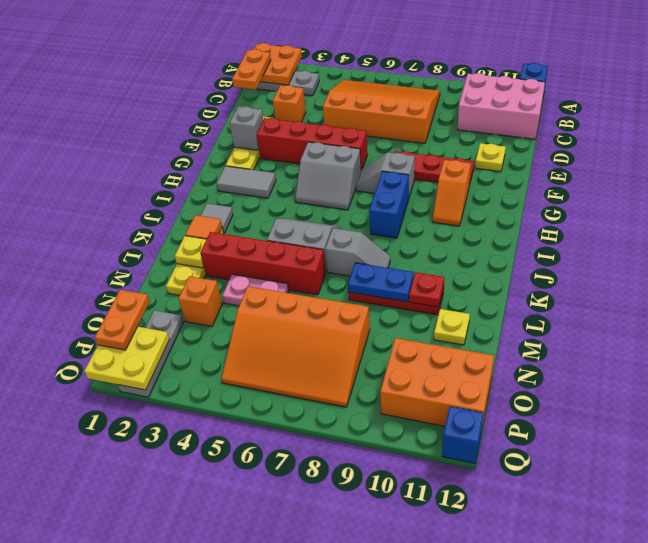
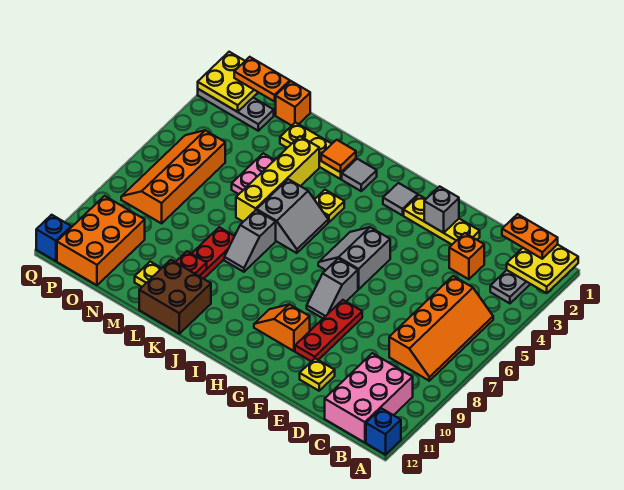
orange plate A1:B2 level 2 -> yellow plate A1:B2 level 2
orange slope B5:D8 level 1 top D -> orange slope B5:C8 level 1 top C
red brick F3:F6 level 1 -> none
grey slope G7:G8 level 1 top 8 -> grey slope G7:G8 level 1 top 7
grey tile H2:H3 level 1 -> grey tile H2 level 1
blue brick H8:I8 level 1 -> none
none -> brown brick K11:L12 level 1
yellow plate L2 level 2 -> yellow plate J4 level 1
red brick L3:L6 level 1 -> yellow brick L3:L6 level 1
blue plate L8:L9 level 2 -> none
orange brick N3 level 1 -> orange brick N1 level 1
orange slope N5:P8 level 1 top N -> orange slope O5:P8 level 1 top O

